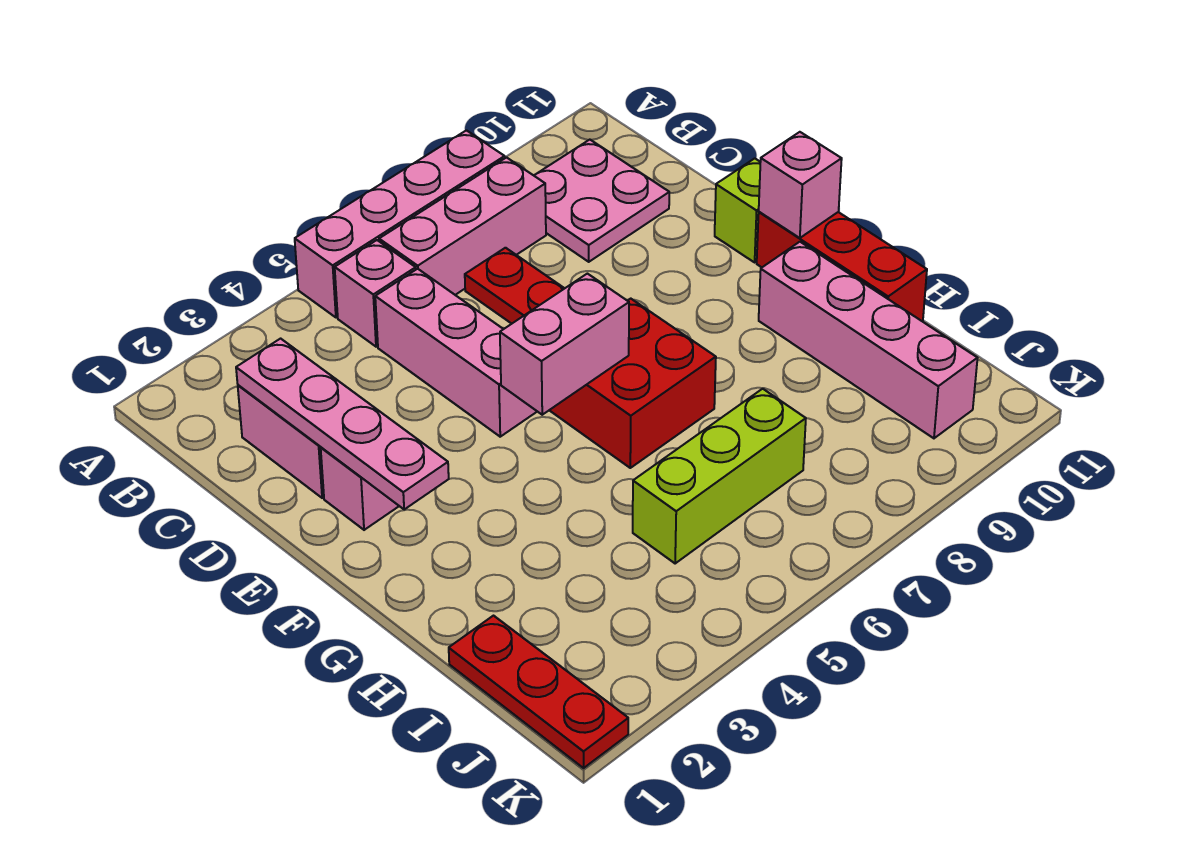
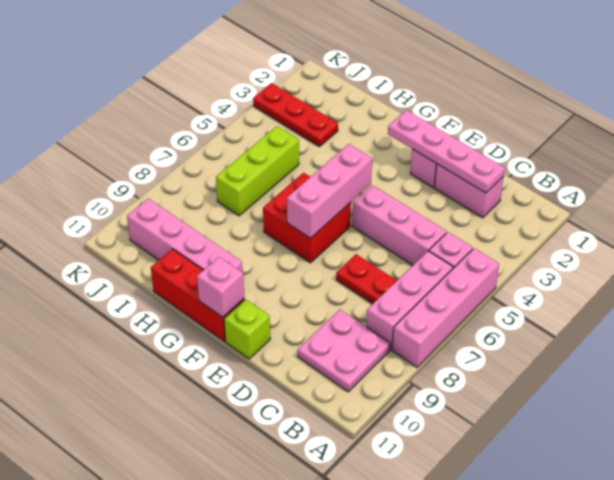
pink brick F5:F6 level 2 -> pink brick F5:F7 level 2
red plate I1:K1 level 1 -> red plate I3:K3 level 1

